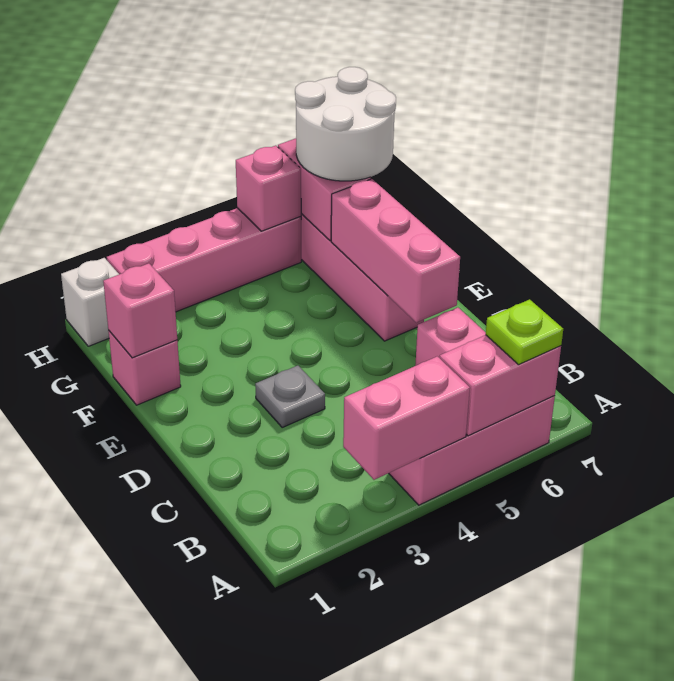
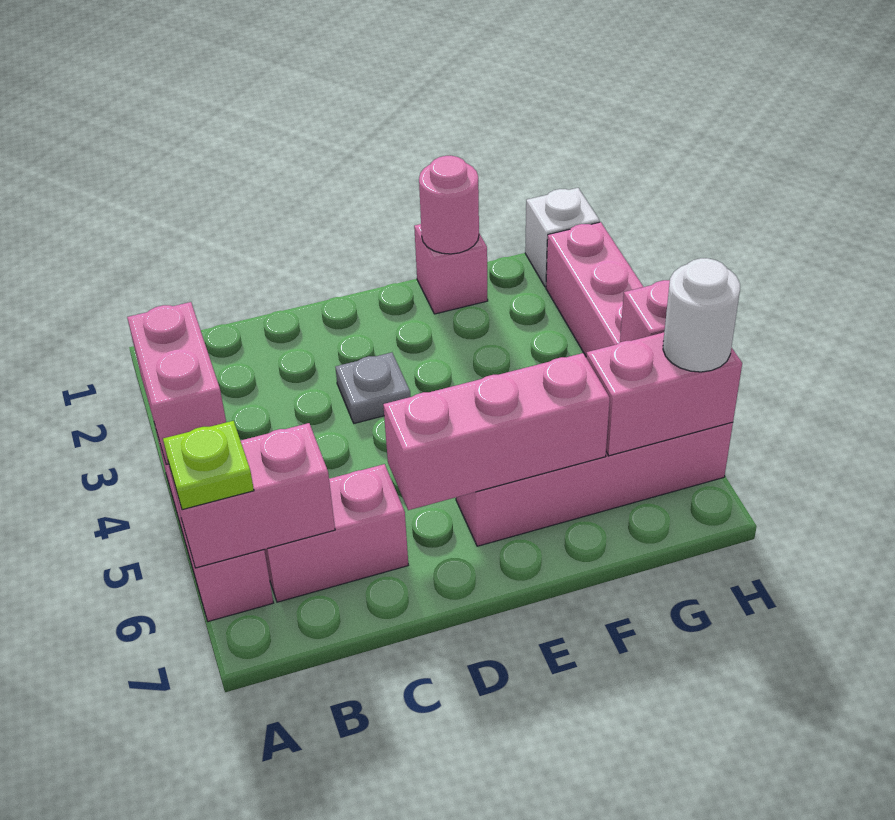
pink brick A5:A6 level 2 -> pink brick A6:B6 level 2
pink brick F1 level 2 -> pink round brick F1 level 2
white round brick G6:H7 level 3 -> white round brick H6 level 3

